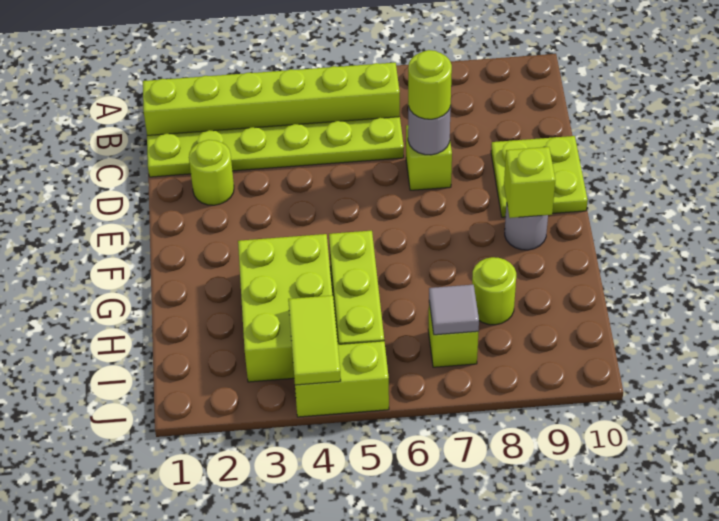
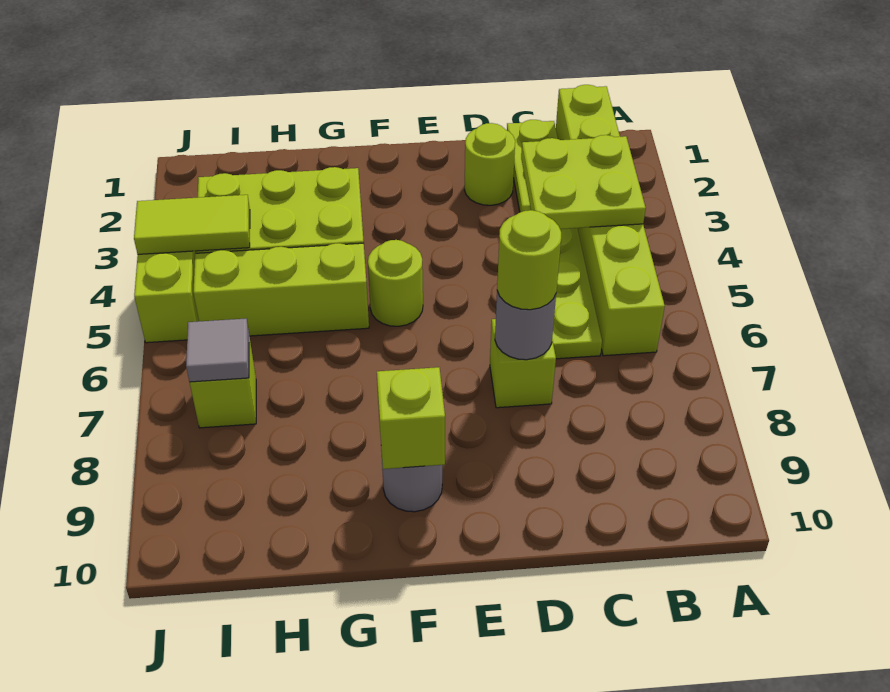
lime plate D9:E10 level 1 -> lime plate B3:C4 level 2
lime round brick H8 level 1 -> lime round brick F5 level 1

